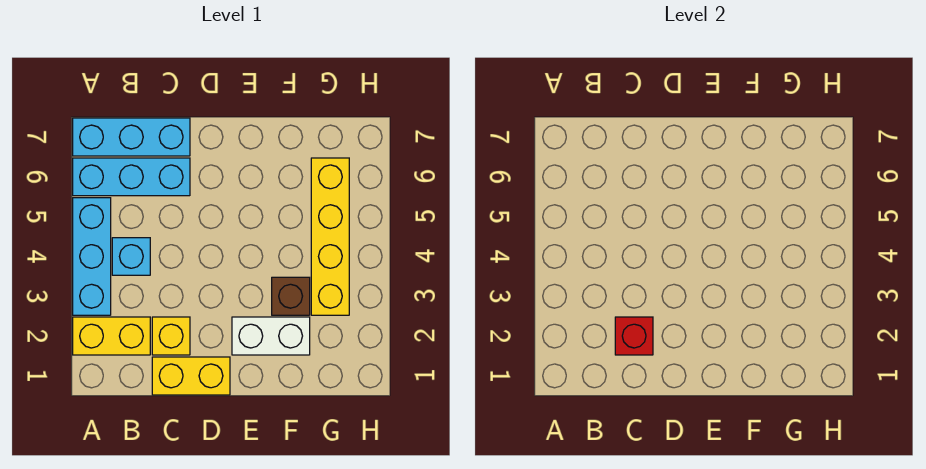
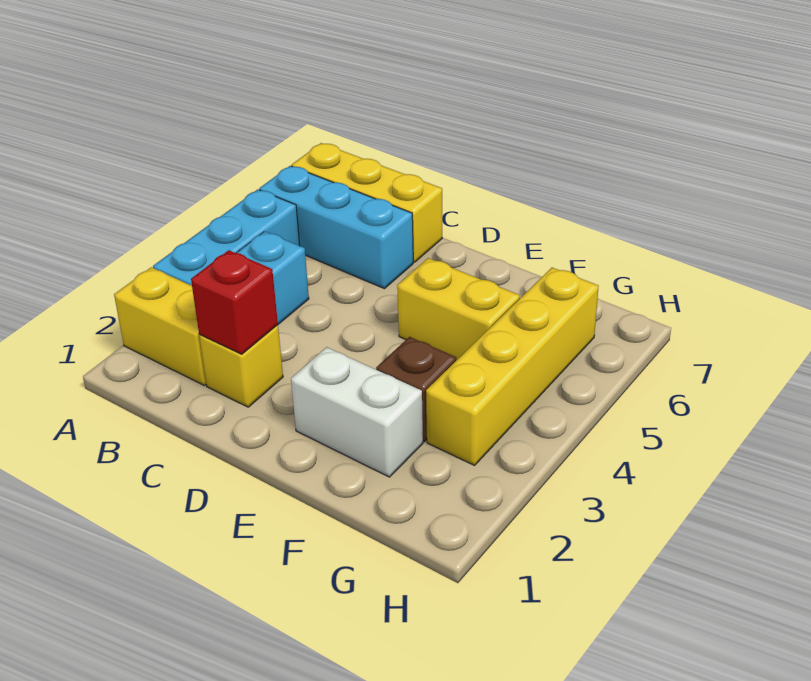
cyan brick A7:C7 level 1 -> yellow brick A7:C7 level 1
yellow brick C1:D1 level 1 -> yellow brick E5:F5 level 1

